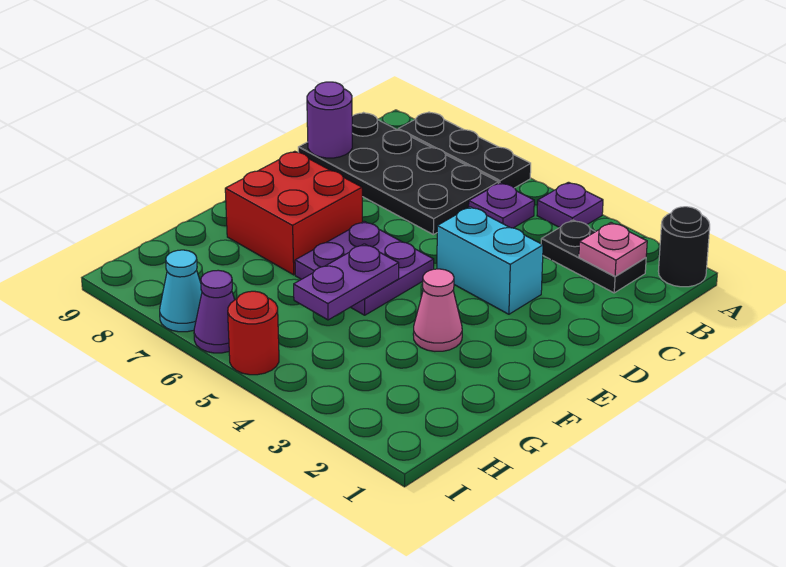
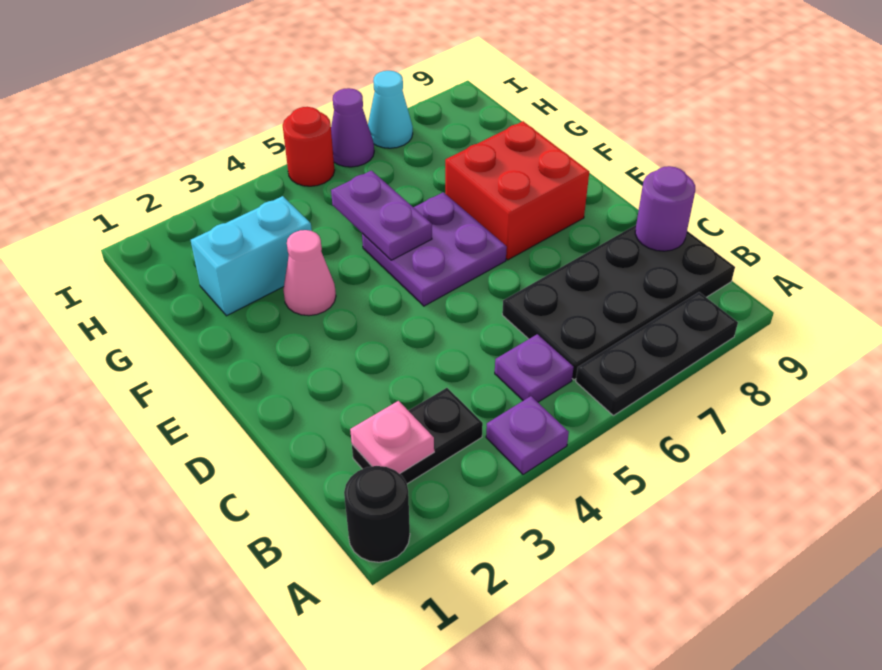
cyan brick D3:D4 level 1 -> cyan brick G2:G3 level 1

